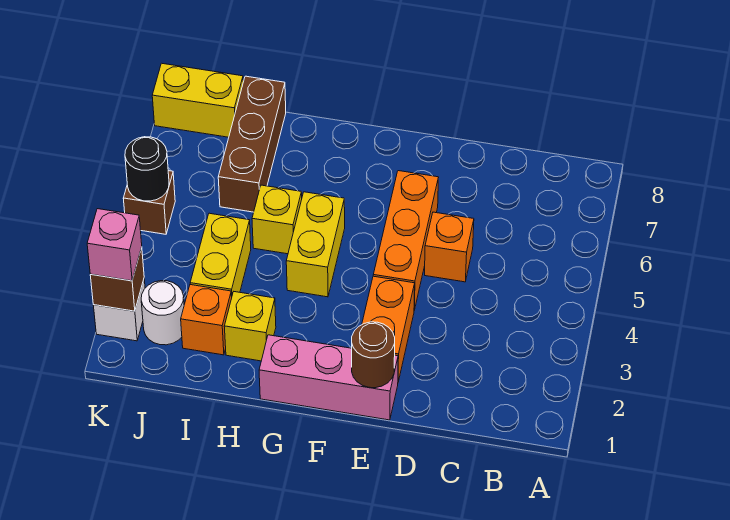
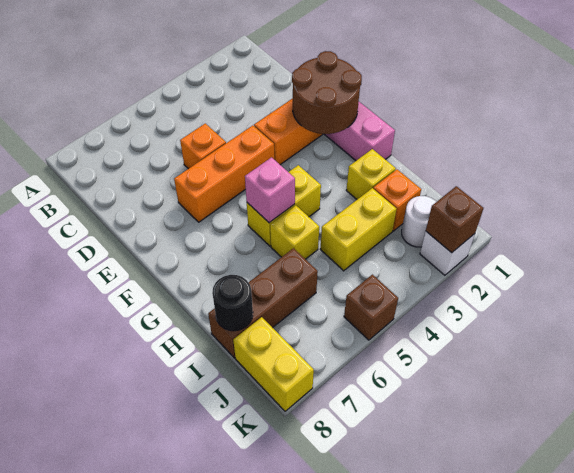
brown round brick E1 level 2 -> brown round brick E1:F2 level 2
pink brick K2 level 3 -> pink brick G5 level 2
black round brick K5 level 2 -> black round brick I8 level 2

